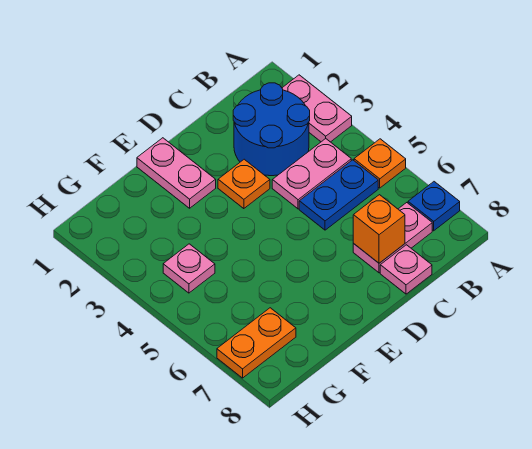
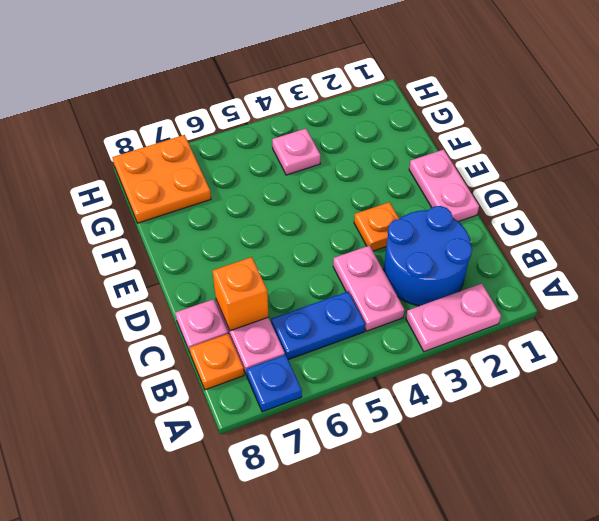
orange plate A5 level 1 -> orange plate B8 level 1
blue plate B5:C5 level 1 -> blue plate B5:B6 level 1
pink plate E1:E2 level 1 -> pink plate D1:E1 level 1
orange plate G7:H7 level 1 -> orange plate G7:H8 level 1

